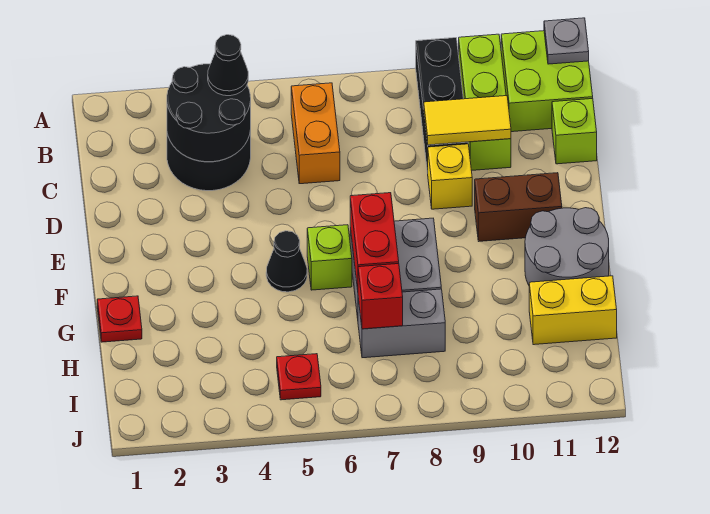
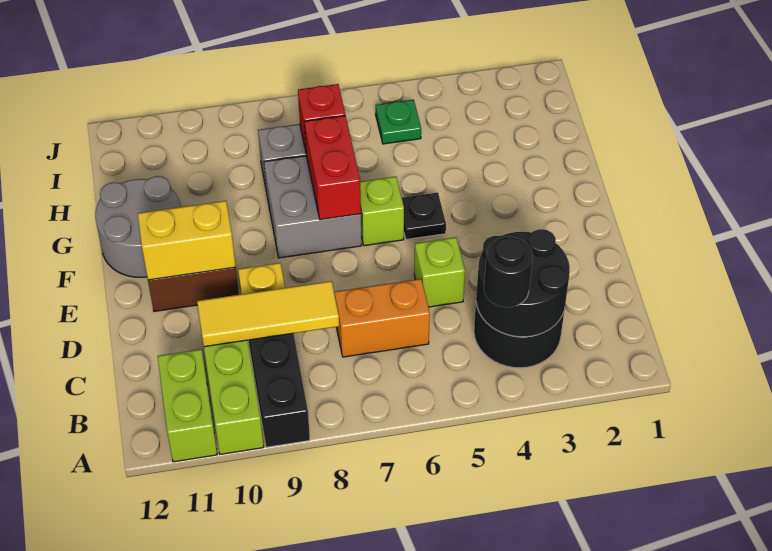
lime brick A11:B12 level 1 -> lime brick A11:B11 level 1
grey plate A12 level 2 -> none
black cone B4 level 3 -> black round brick B4 level 3
orange brick B6:C6 level 1 -> orange brick C6:C7 level 1
yellow tile C9:C10 level 2 -> yellow tile C8:C10 level 2
lime brick C12 level 1 -> lime brick D5 level 1
black cone F5 level 1 -> black plate F5 level 1
red plate G1 level 1 -> none
yellow brick H11:H12 level 1 -> yellow brick E10:E11 level 2
red plate I5 level 1 -> green plate I5 level 1

